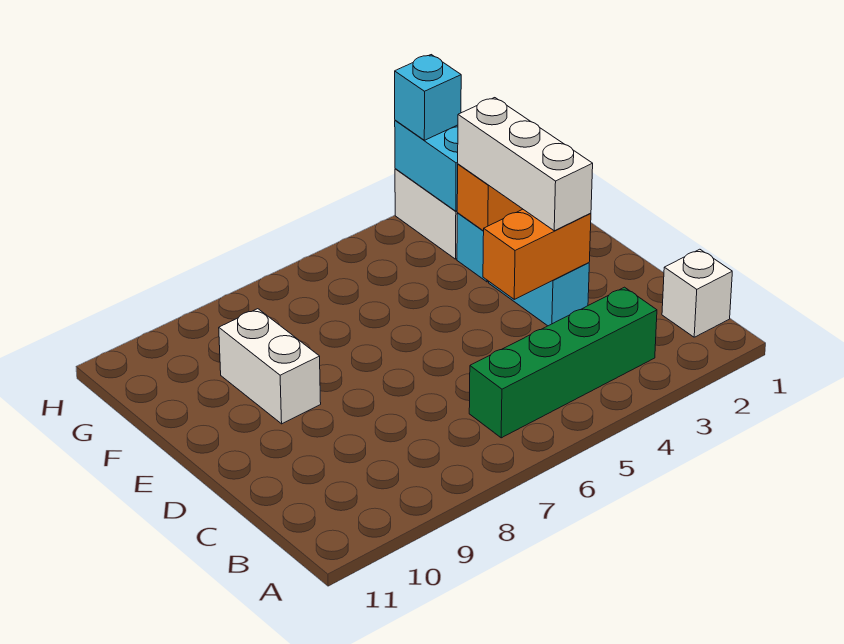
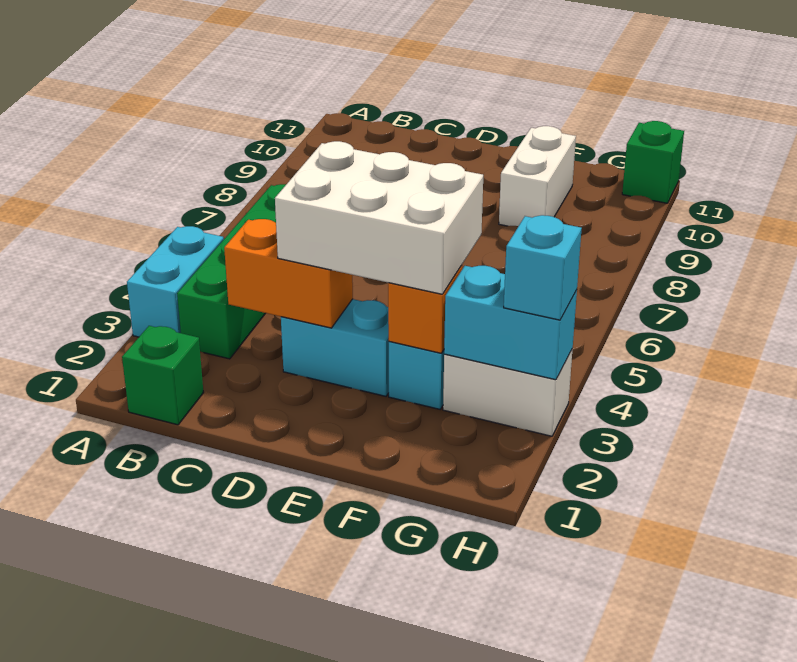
none -> cyan brick A3:A4 level 1
white brick B1 level 1 -> green brick B1 level 1
orange brick D3:D4 level 2 -> orange brick C3:D3 level 2
white brick D3:F3 level 3 -> white brick D3:F4 level 3
white brick E9:F9 level 1 -> white brick F9:F10 level 1
none -> green brick H11 level 1

